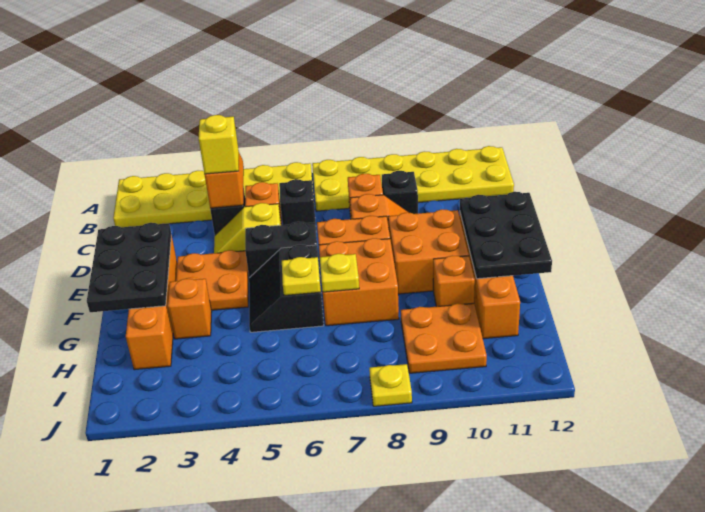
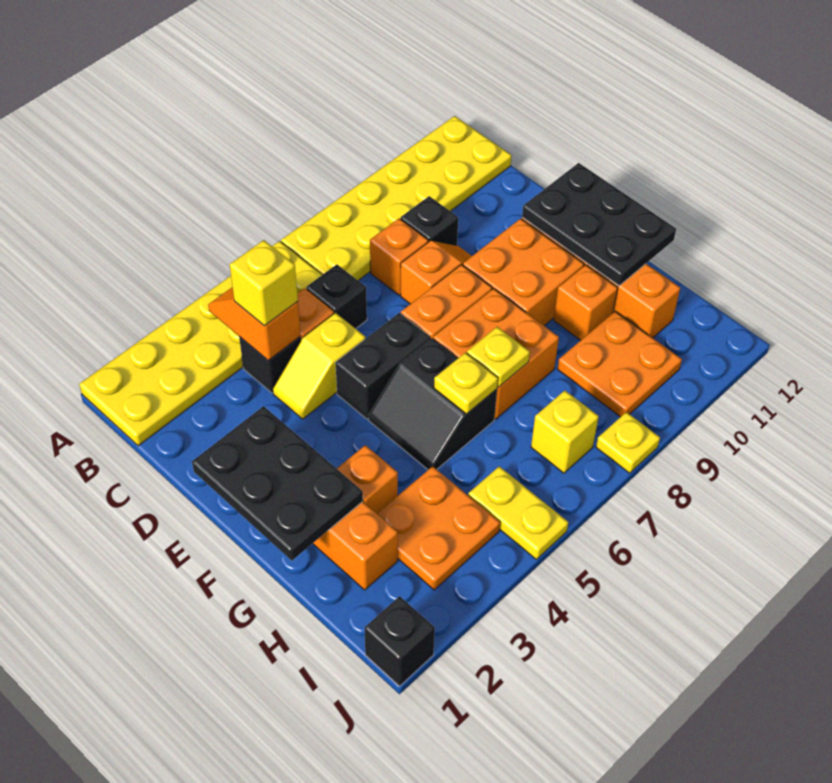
orange plate E3:F4 level 1 -> orange plate H3:I4 level 1
none -> yellow plate I5:J5 level 1
none -> yellow brick I7 level 1
none -> black brick J1 level 1

